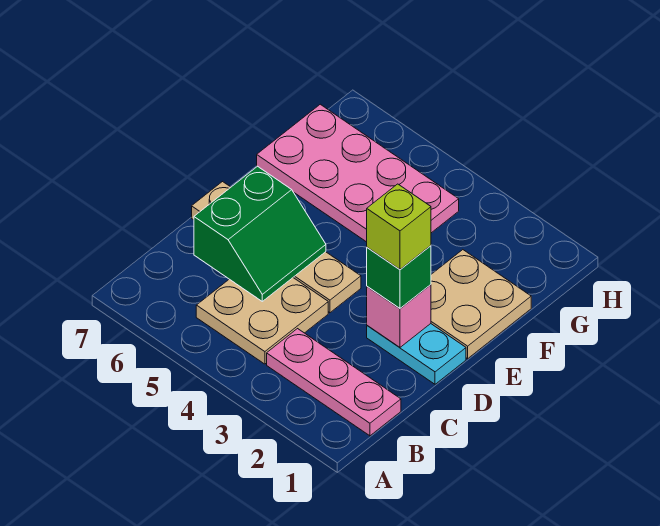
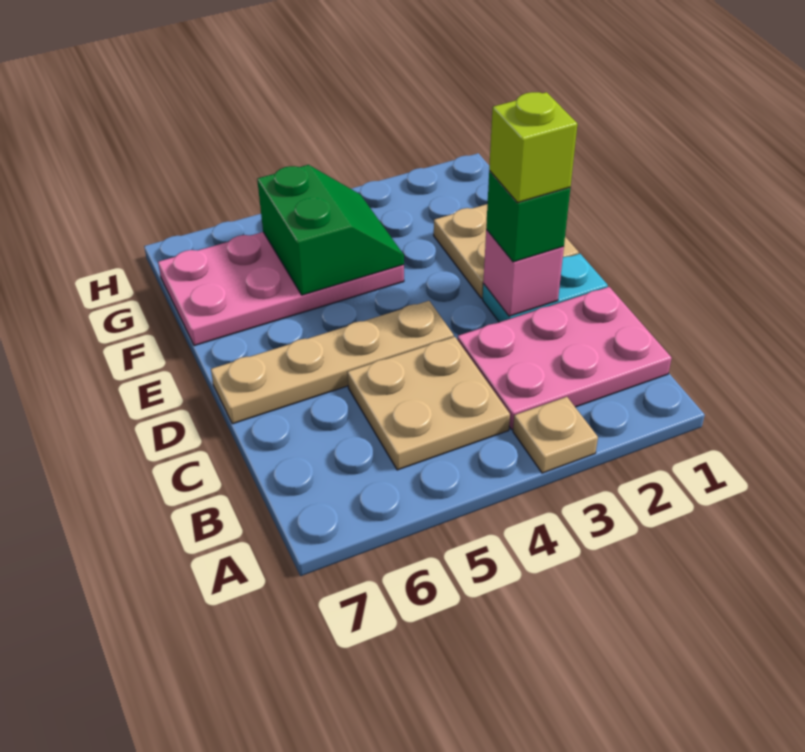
none -> tan plate A3 level 1
pink plate B1:B3 level 1 -> pink plate B1:C3 level 1
green slope C5:D6 level 2 top 6 -> green slope F4:G5 level 2 top 5

